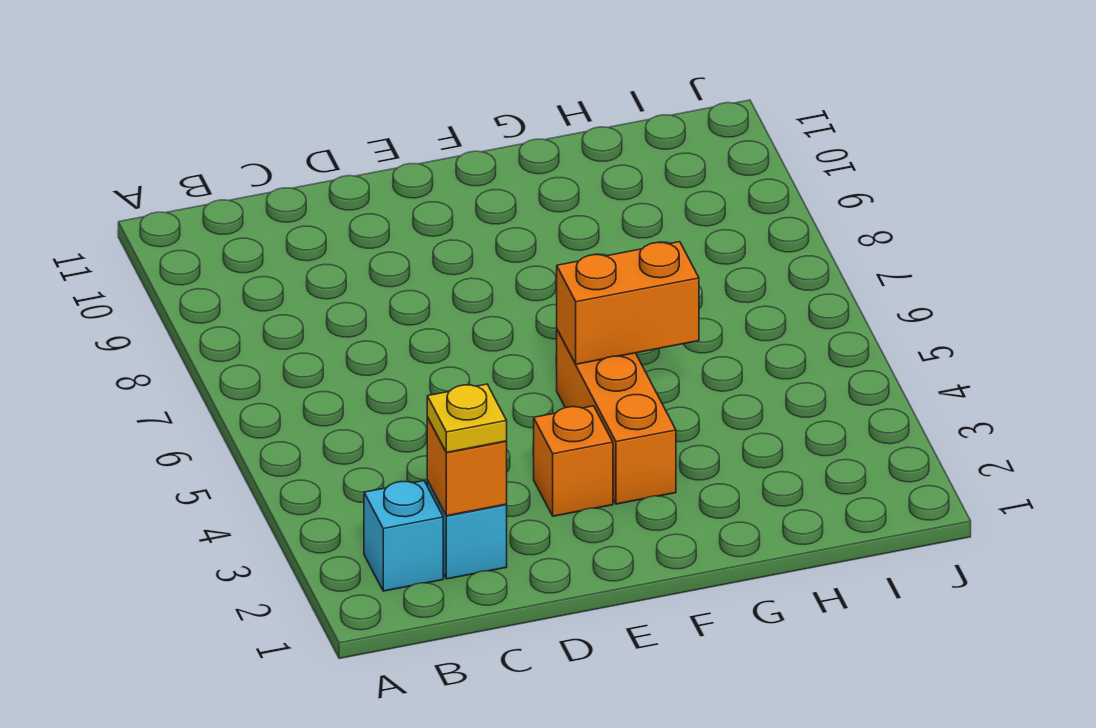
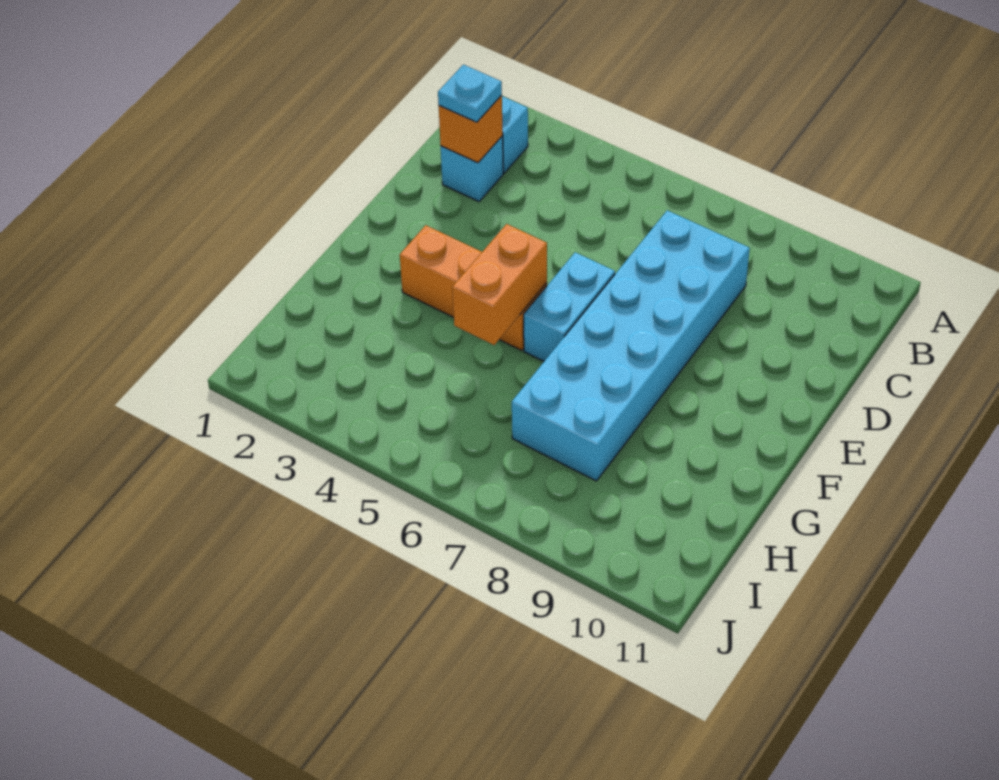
yellow plate C2 level 3 -> cyan plate C2 level 3
none -> cyan brick C7:H8 level 1
orange brick E3 level 1 -> none
none -> cyan brick E6:F6 level 1

